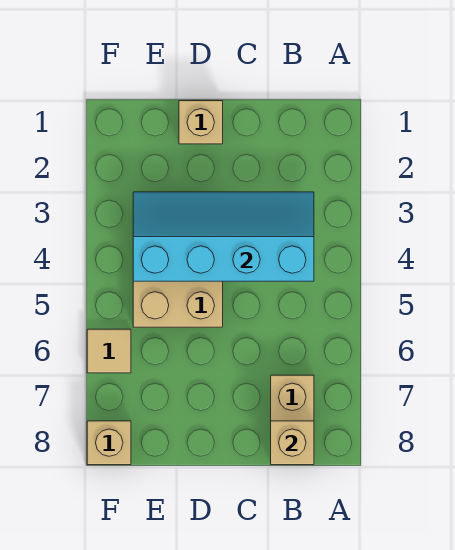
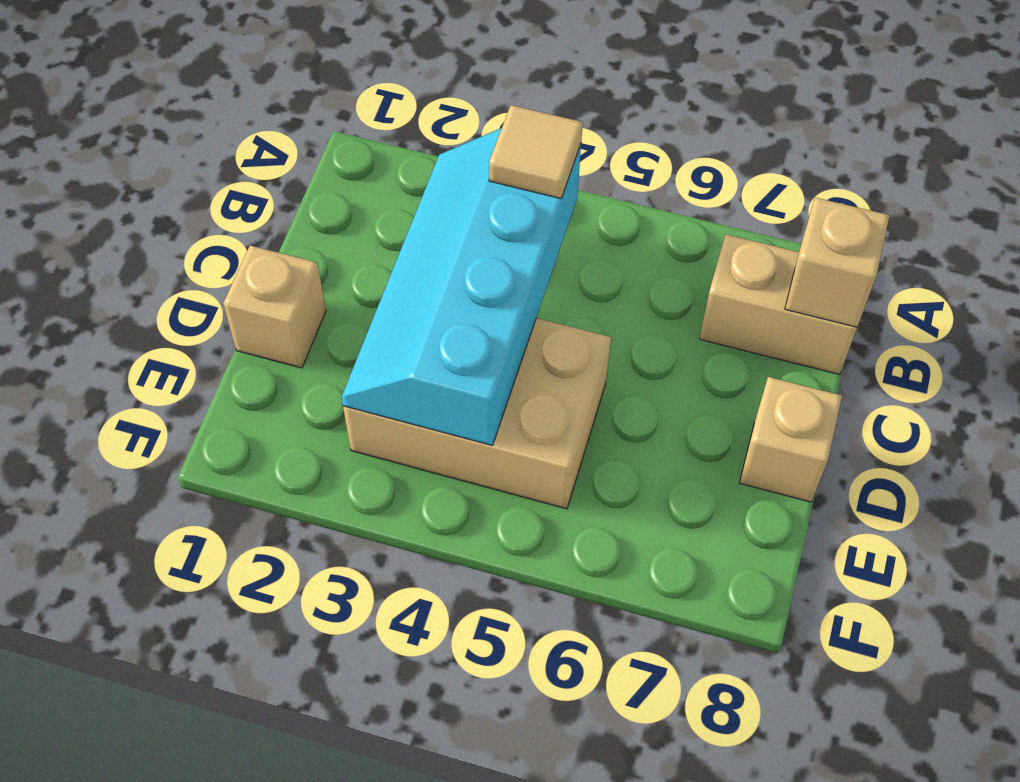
tan tile F6 level 1 -> tan tile B4 level 3
tan brick F8 level 1 -> tan brick D8 level 1

